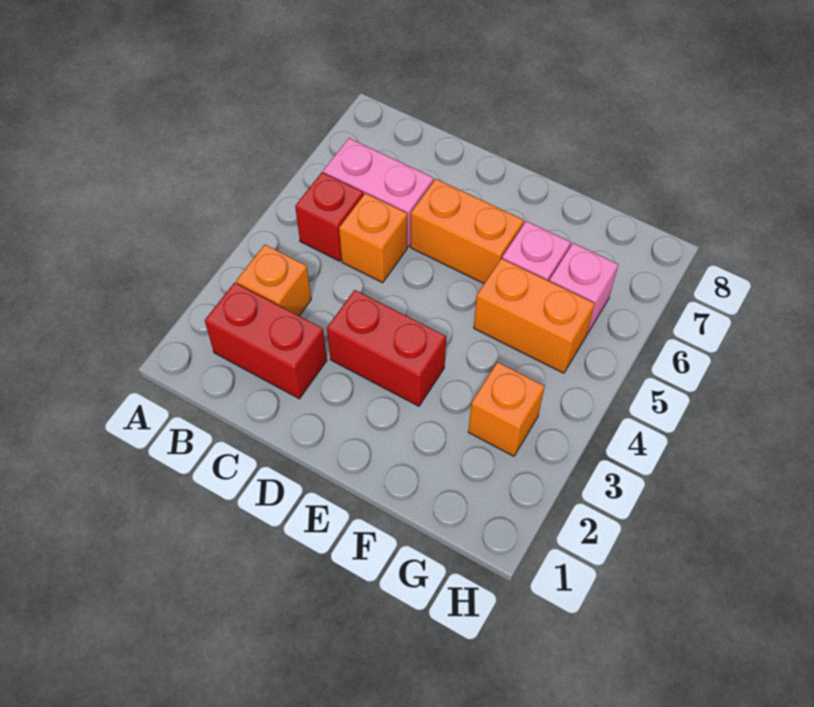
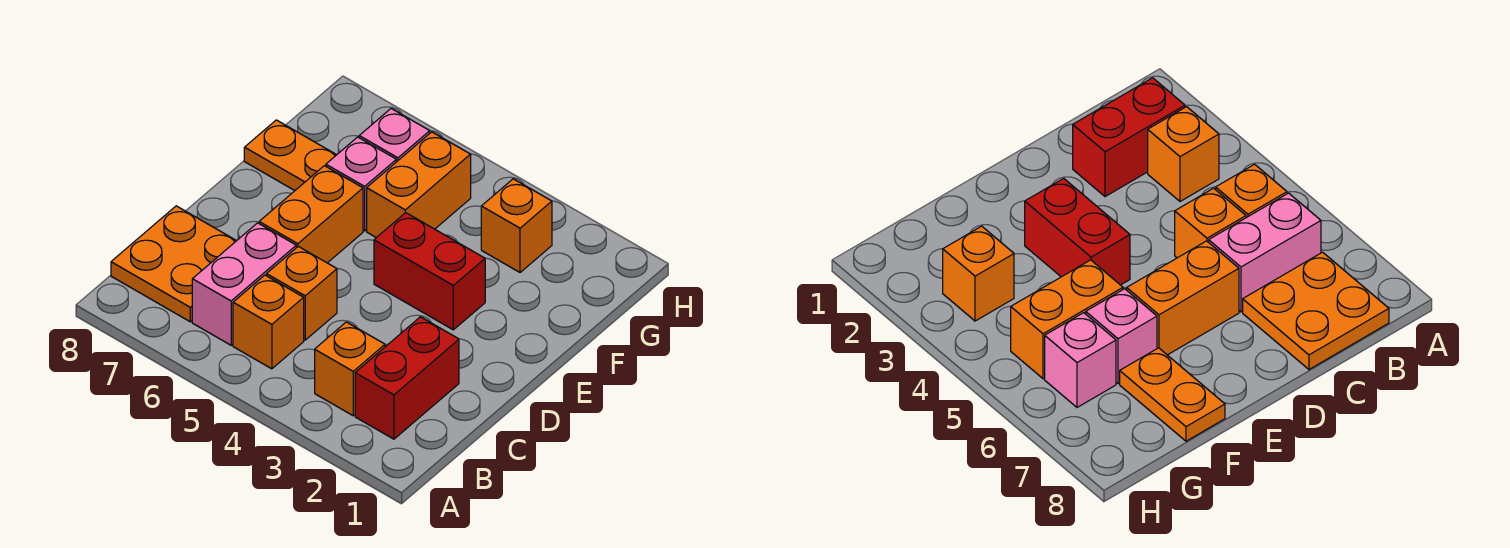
red brick B5 level 1 -> orange brick B5 level 1
none -> orange plate B7:C8 level 1
red brick D3:E3 level 1 -> red brick E3:E4 level 1
none -> orange plate F7:F8 level 1

